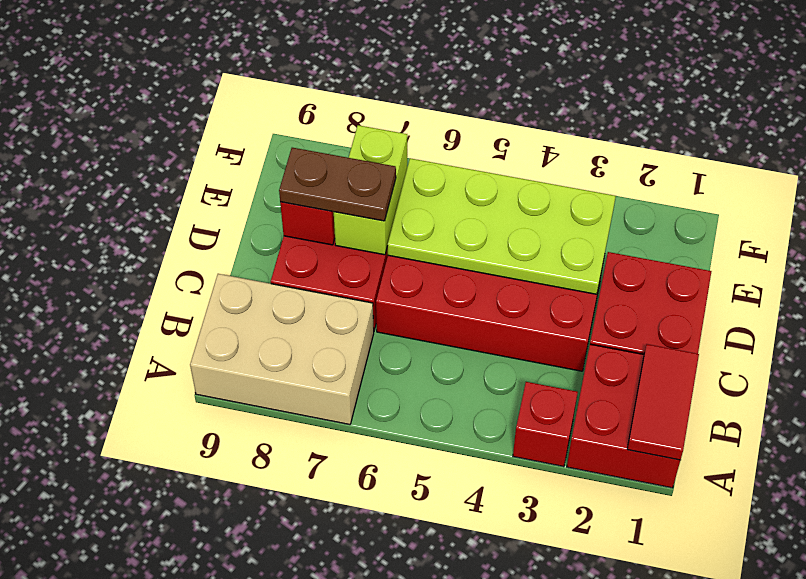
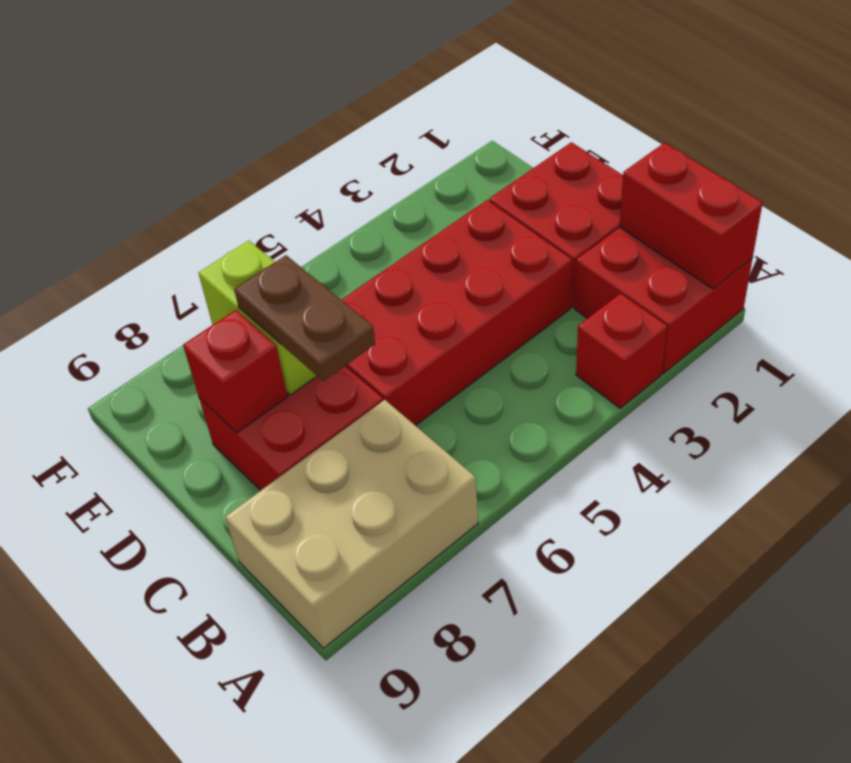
red tile A1:B1 level 2 -> red brick A1:B1 level 2
lime plate D3:E6 level 2 -> none
brown plate D7:D8 level 3 -> brown plate C7:D7 level 3

